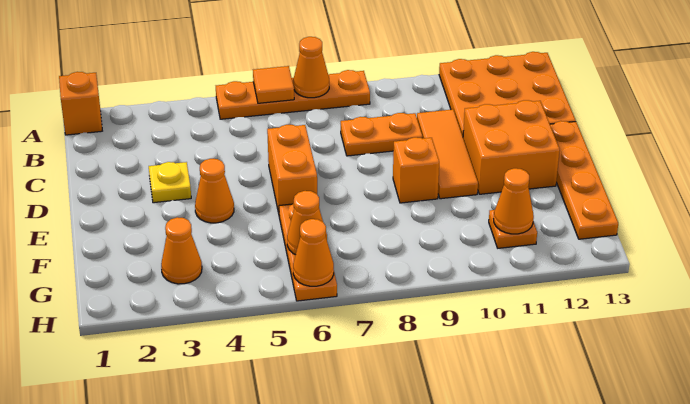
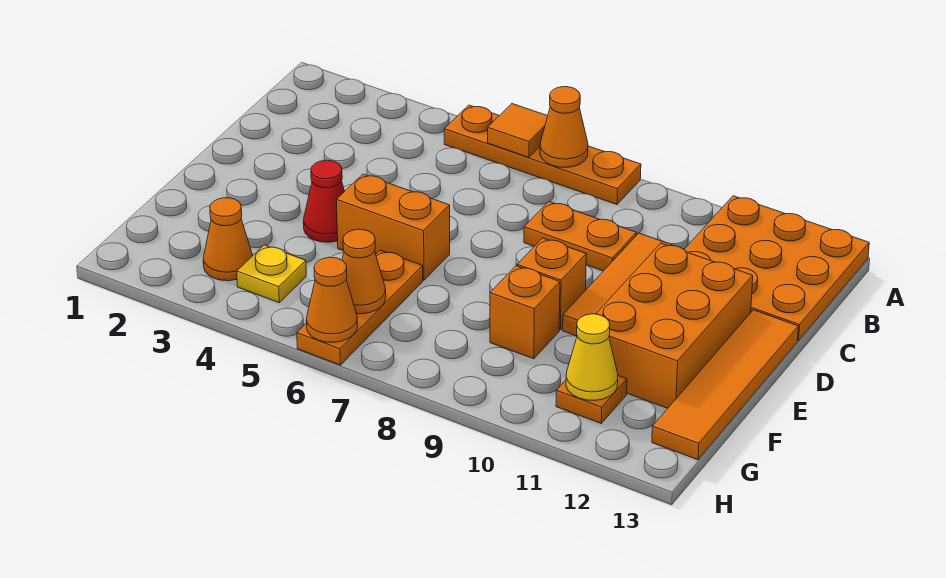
orange brick A1 level 1 -> orange brick F9 level 1
yellow plate D3 level 1 -> yellow plate G4 level 1
orange brick D6:E6 level 1 -> orange brick E5:E6 level 1
orange brick D11:E12 level 1 -> orange brick D11:F12 level 1
orange plate D13:G13 level 1 -> orange tile D13:G13 level 1
orange cone E4 level 1 -> red cone E4 level 1
orange cone G11 level 2 -> yellow cone G11 level 2

